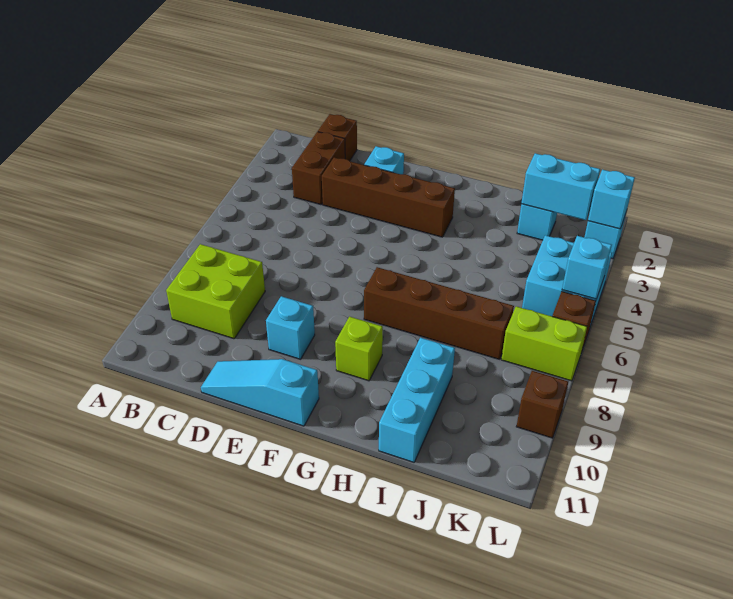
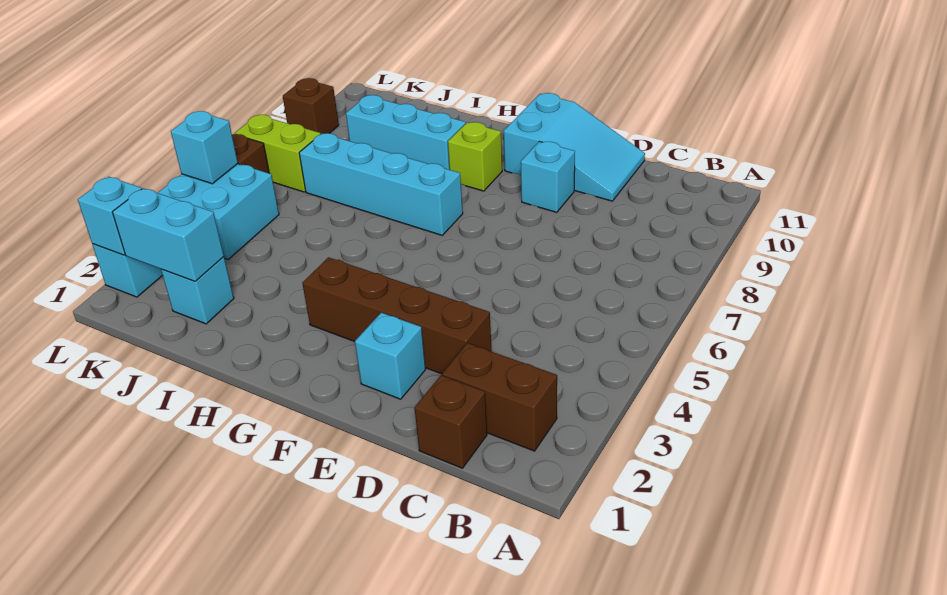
lime brick B8:C9 level 1 -> none
brown brick C2:C3 level 1 -> brown brick B2:C2 level 1
cyan slope D11:F11 level 1 top F -> cyan slope D10:F11 level 1 top F
brown brick G7:J7 level 1 -> cyan brick G7:J7 level 1
cyan brick I9:I11 level 1 -> cyan brick H9:J9 level 1

